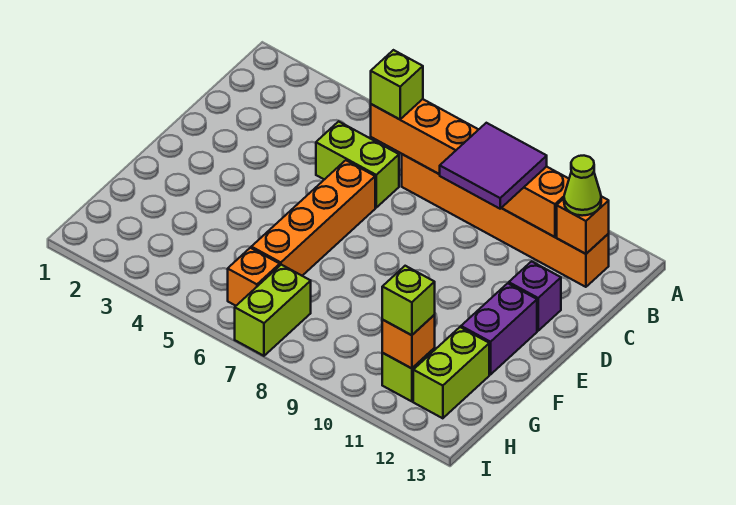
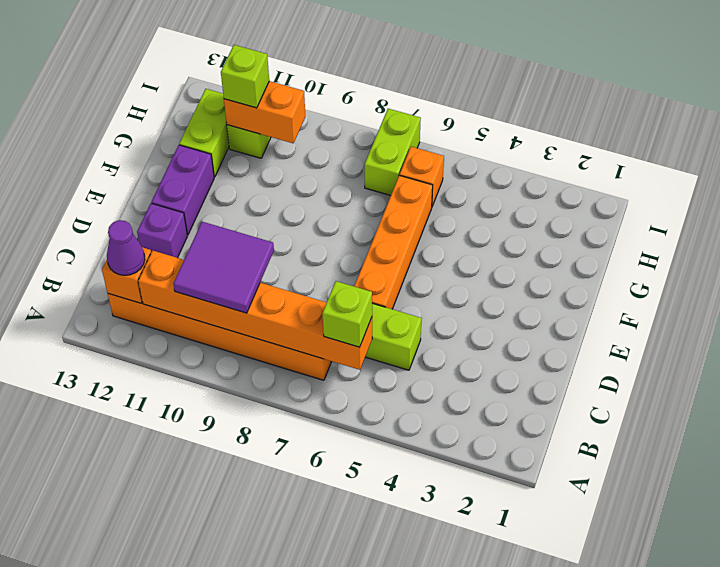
lime cone B12 level 3 -> purple cone B12 level 3
orange brick H11 level 2 -> orange brick H10:H11 level 2

